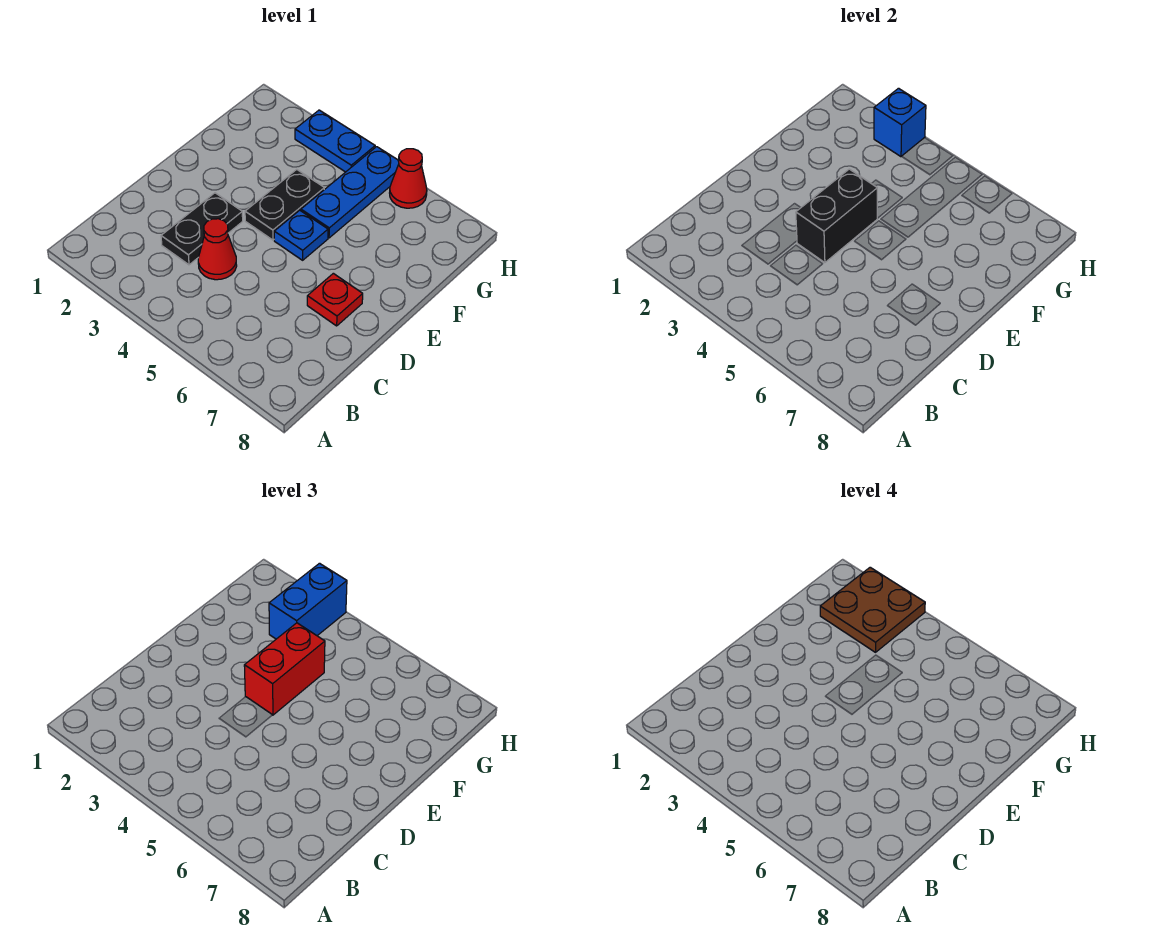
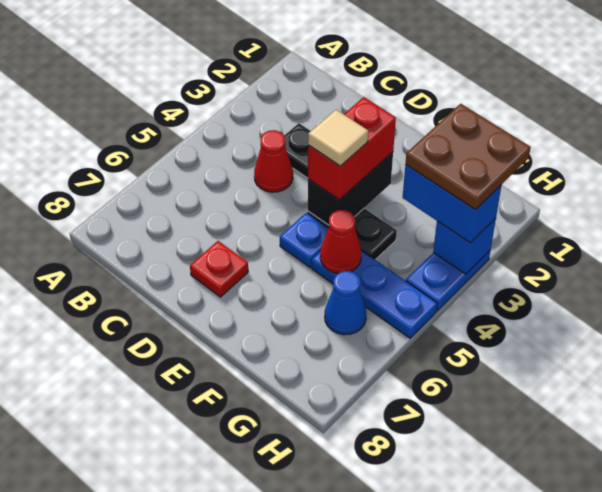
black brick D4:E4 level 2 -> black brick E3:E4 level 2
red brick E4:F4 level 3 -> red brick E3:E4 level 3
none -> tan tile E4 level 4
none -> blue cone G6 level 1
red cone H6 level 1 -> red cone F5 level 2

